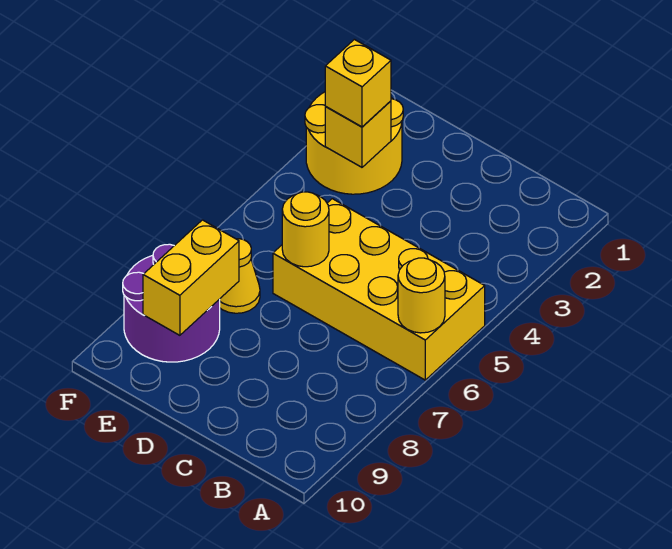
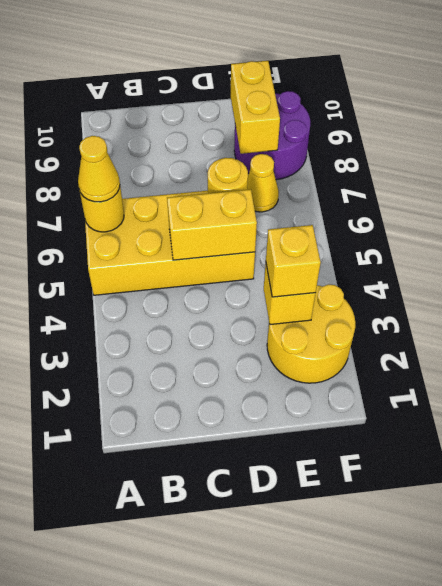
none -> yellow cone A6 level 3
none -> yellow brick C5:D5 level 2

